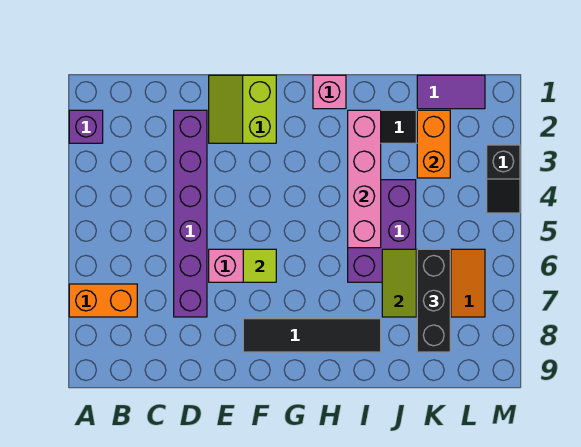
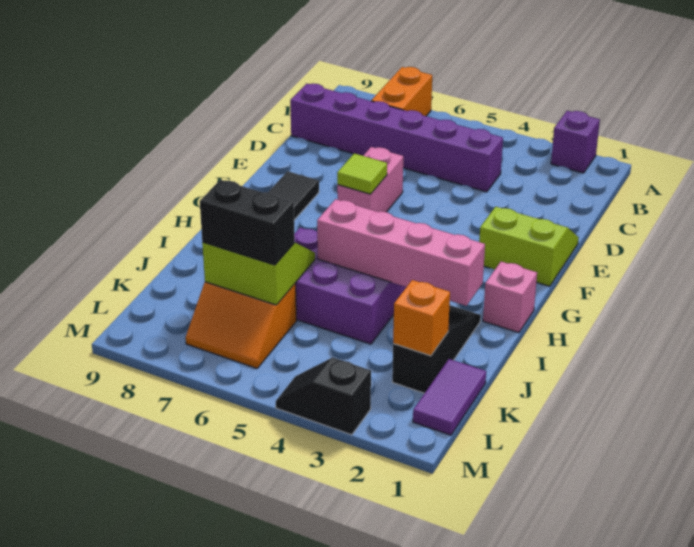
purple brick D2:D7 level 1 -> purple brick C4:C9 level 1
orange brick K2:K3 level 2 -> orange brick K2 level 2
black brick K6:K8 level 3 -> black brick K6:K7 level 3

